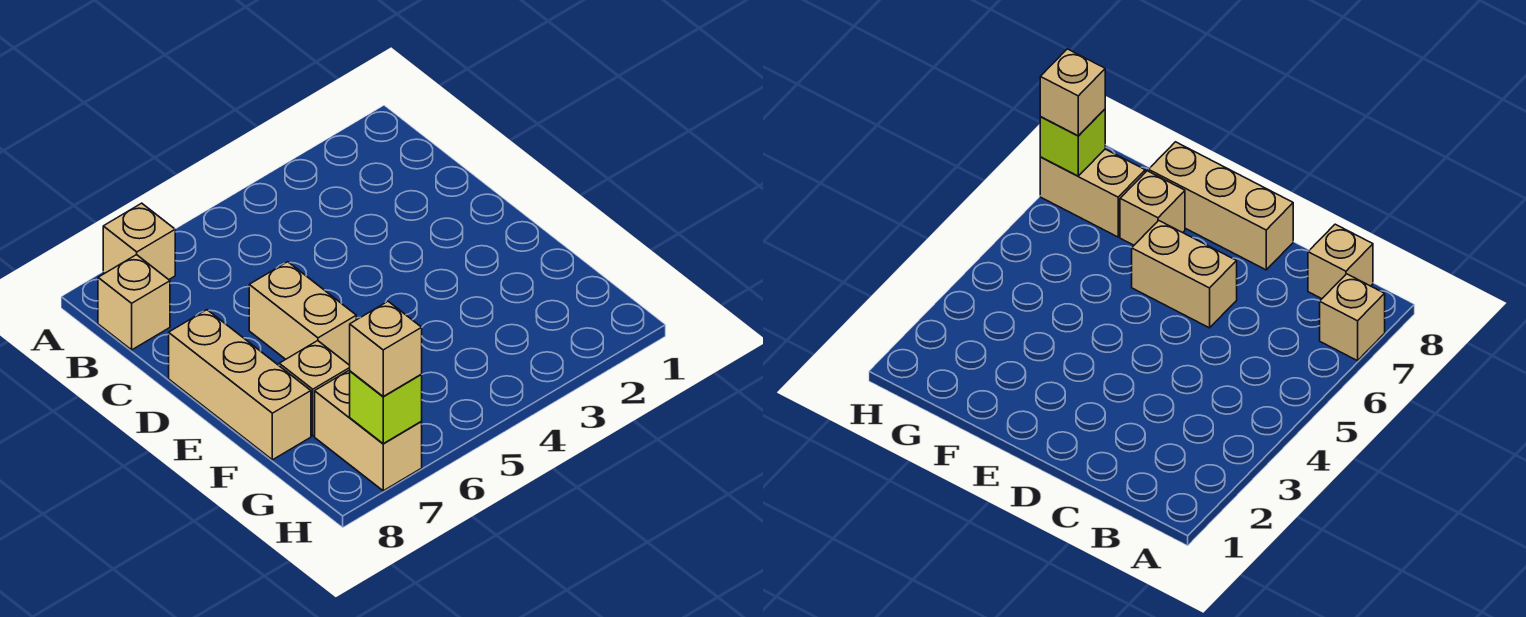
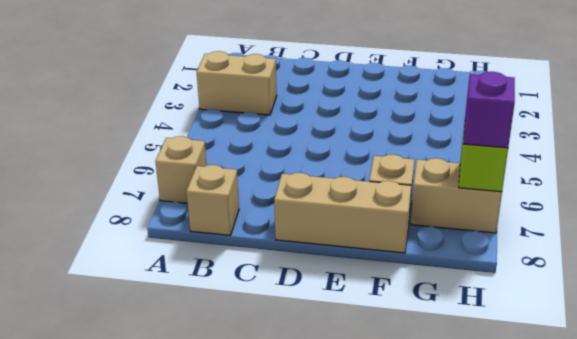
tan brick D6:E6 level 1 -> tan brick A3:B3 level 1
tan brick H7 level 3 -> purple brick H7 level 3

